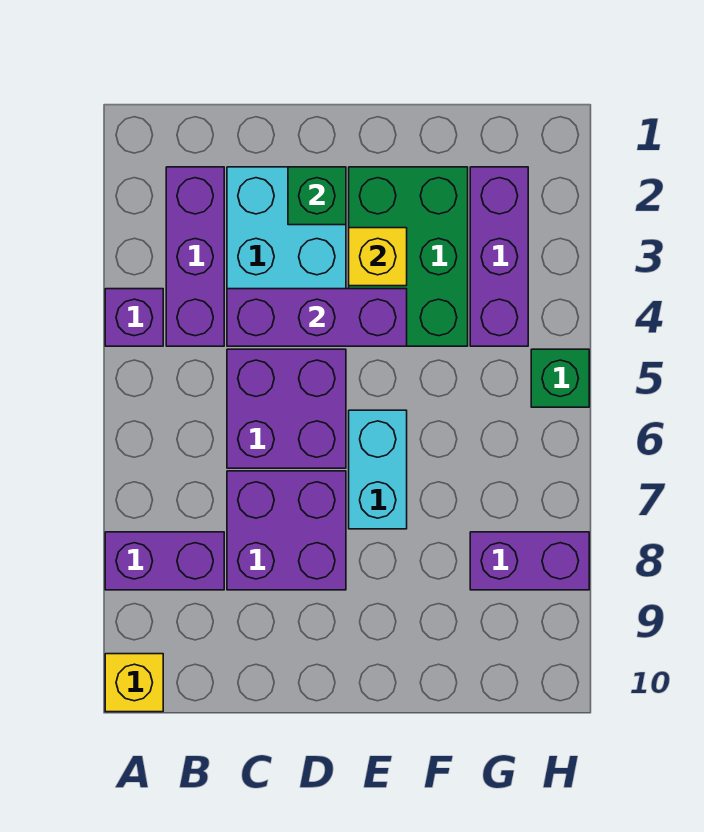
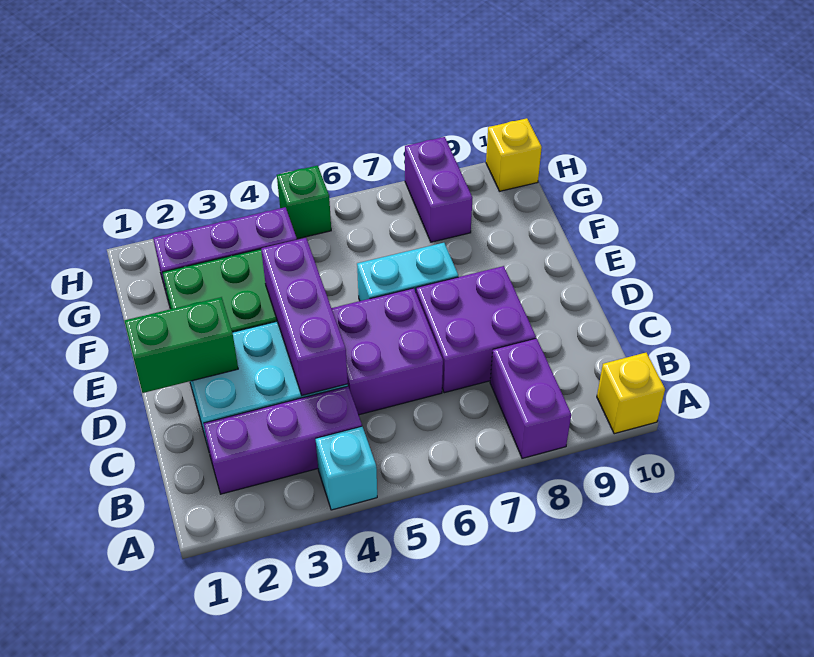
purple brick A4 level 1 -> cyan brick A4 level 1
green brick D2 level 2 -> green brick D1:D2 level 2
yellow brick E3 level 2 -> yellow brick H10 level 1

